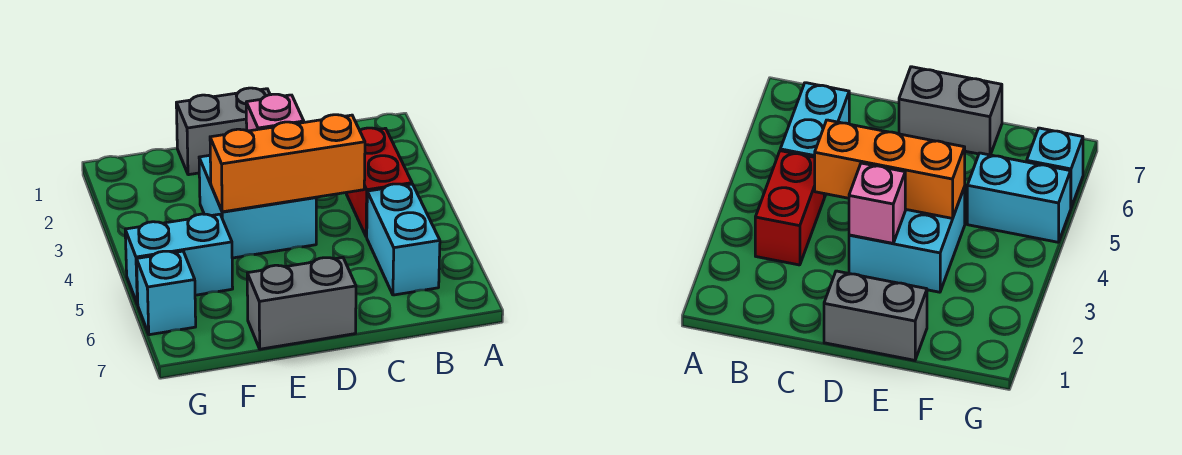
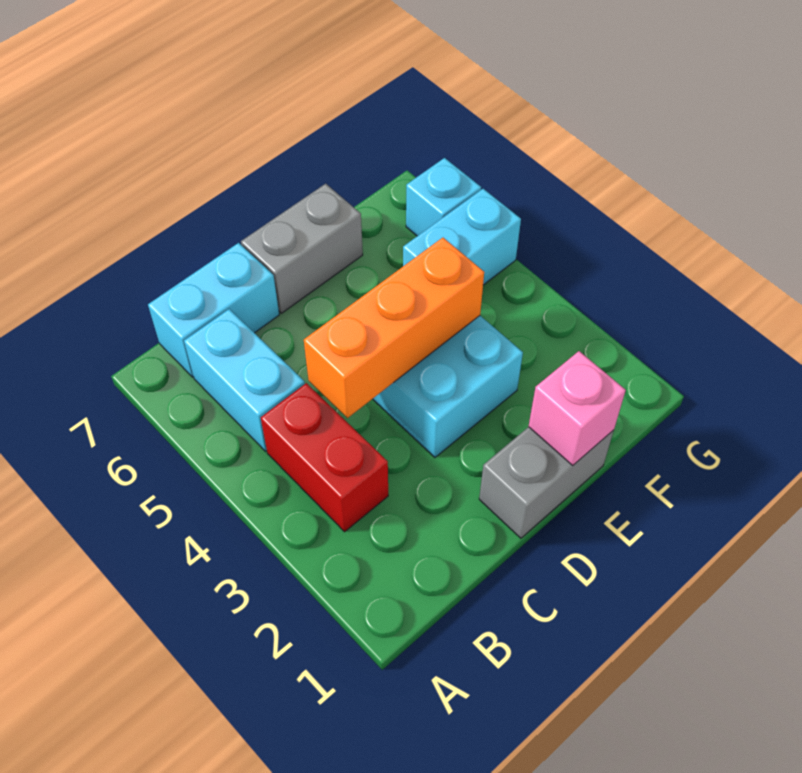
none -> cyan brick B7:C7 level 1
pink brick D3 level 2 -> pink brick E1 level 2

